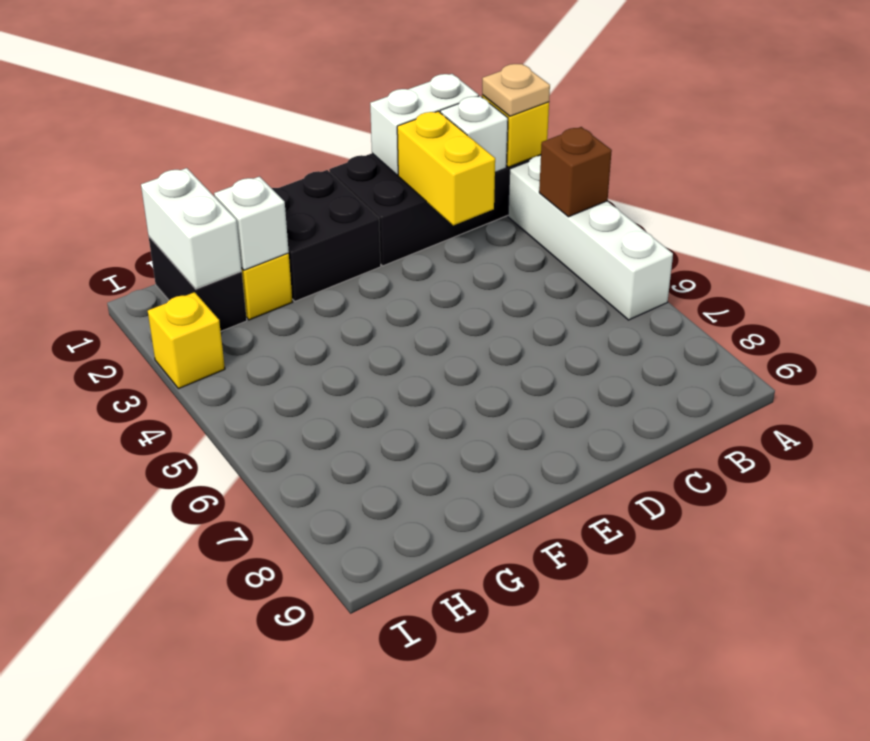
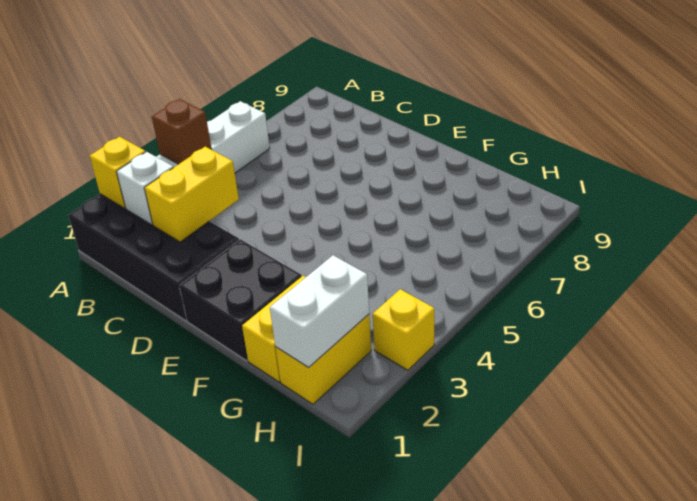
tan plate A2 level 3 -> none
white brick B1:C1 level 2 -> none
white brick G2 level 2 -> none
black brick H1:H2 level 1 -> yellow brick H1:H2 level 1

